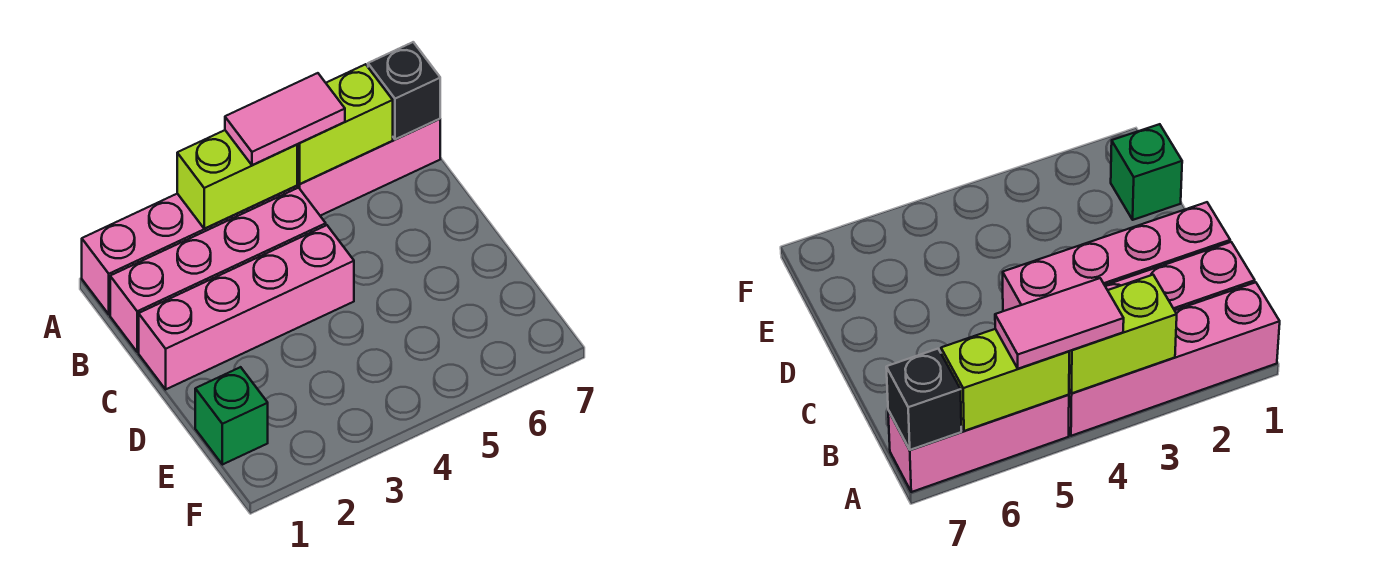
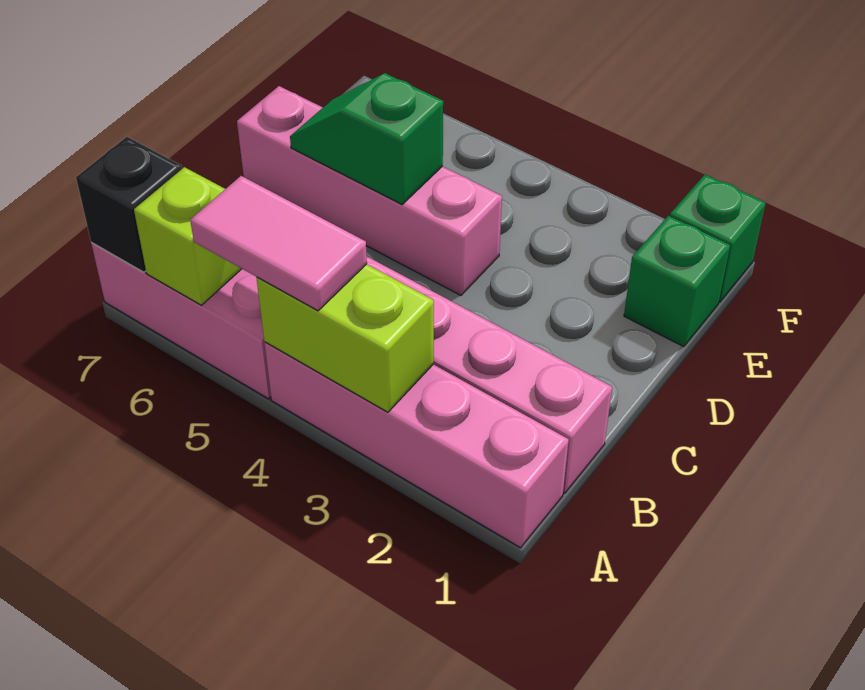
lime brick A5:A6 level 2 -> lime brick A6 level 2
pink brick C1:C4 level 1 -> pink brick D4:D7 level 1
none -> green slope D5:D6 level 2 top 5
none -> green brick F1 level 1

